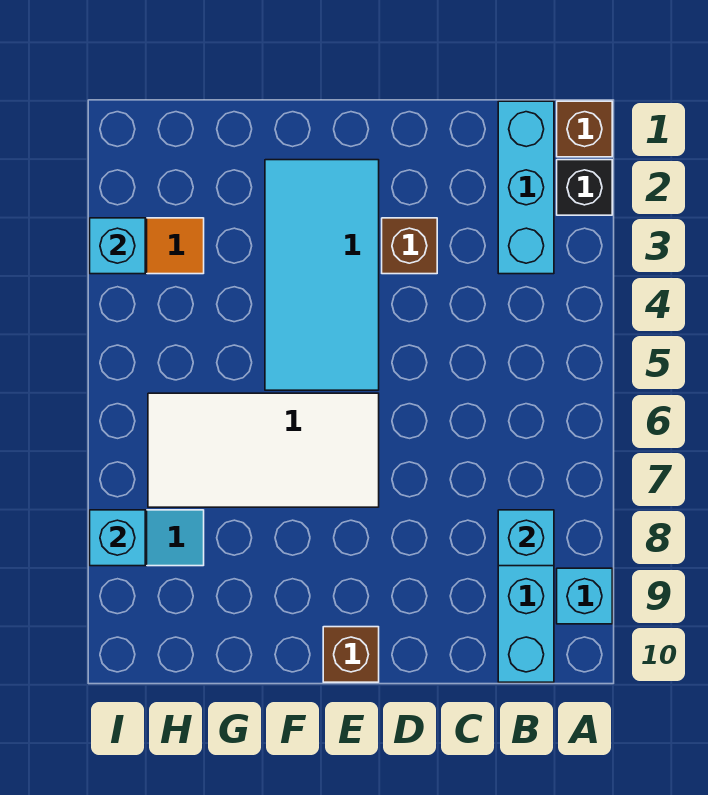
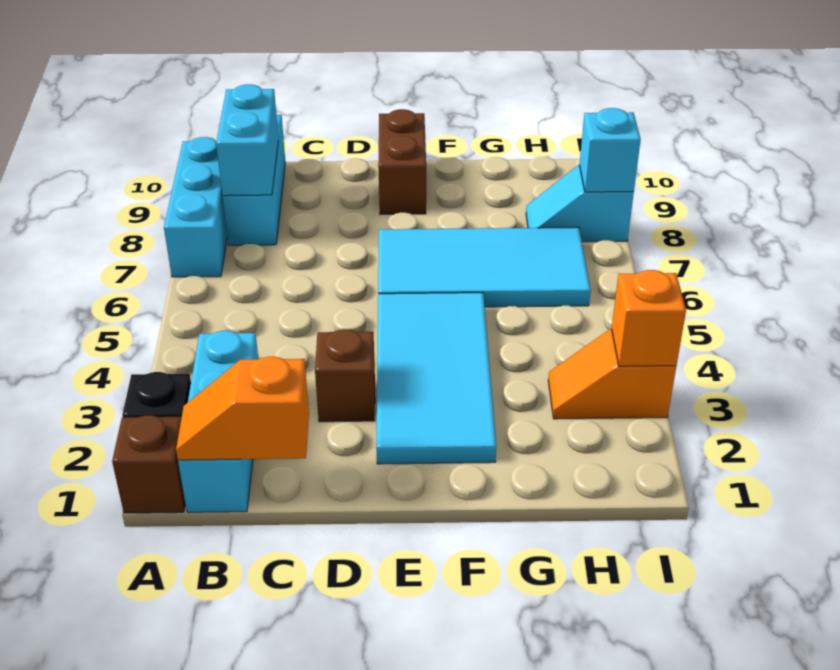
cyan brick A9 level 1 -> cyan brick A7:A9 level 1
none -> orange slope B1:C1 level 2 top C
cyan brick B8 level 2 -> cyan brick B8:B9 level 2
white tile E6:H7 level 1 -> cyan tile E6:H7 level 1
brown brick E10 level 1 -> brown brick E9:E10 level 1
cyan brick I3 level 2 -> orange brick I3 level 2

